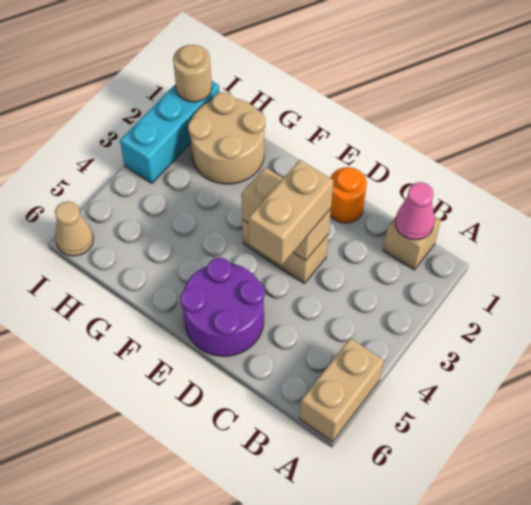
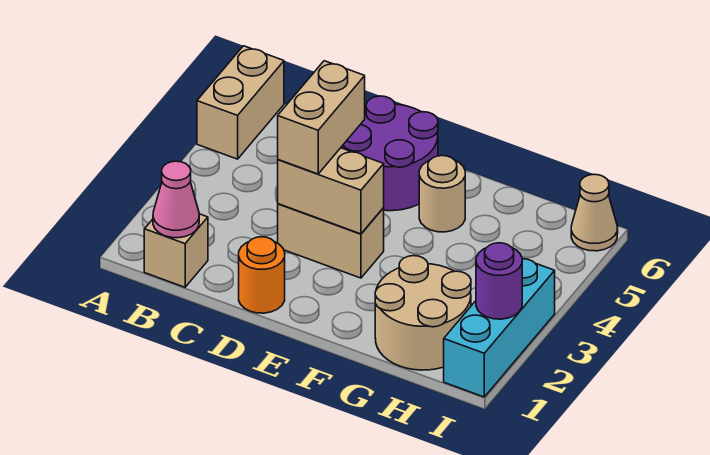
tan round brick I1 level 2 -> tan round brick F5 level 1
none -> purple round brick I2 level 2

